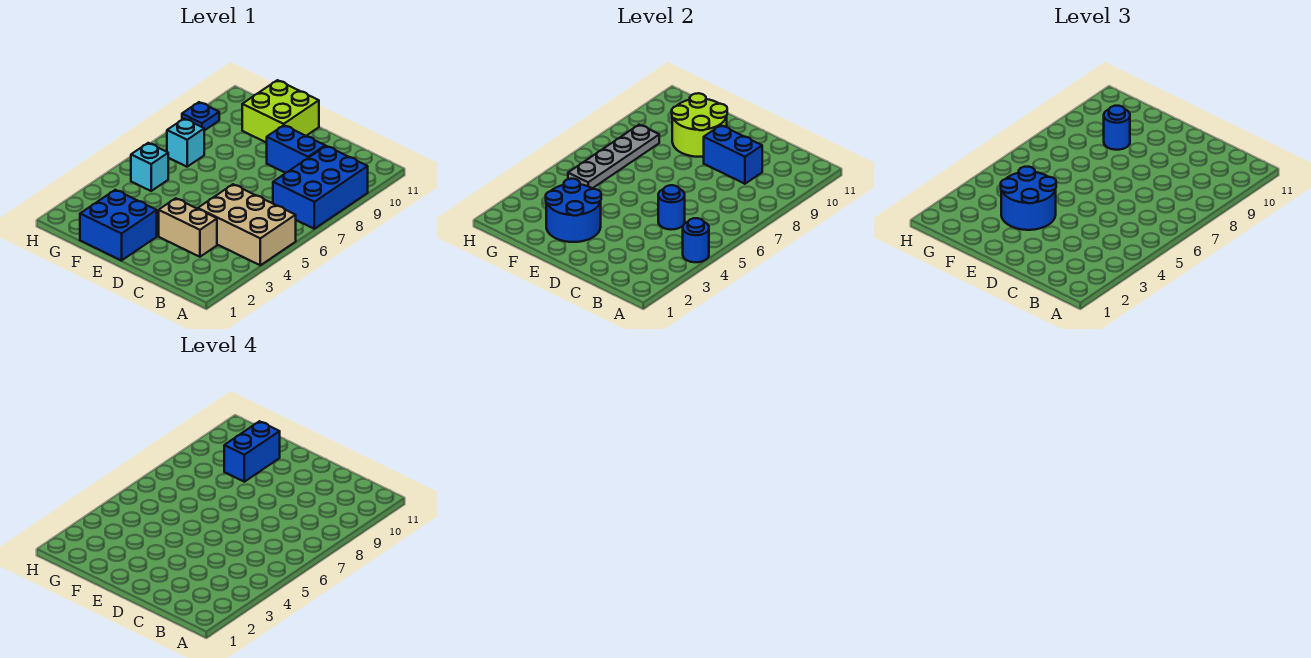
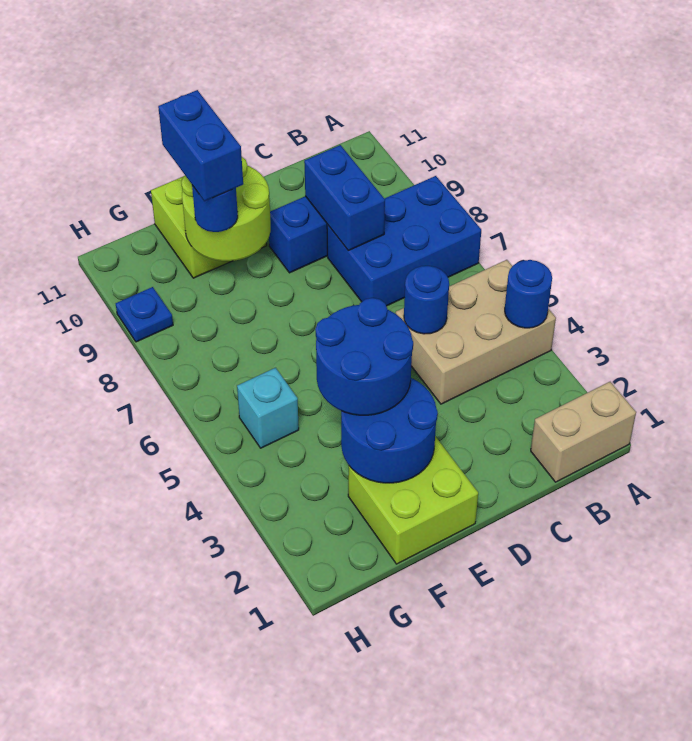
blue brick A7:B9 level 1 -> blue brick A7:C8 level 1
tan brick C3:D3 level 1 -> tan brick A1:B1 level 1
blue brick C9:D9 level 2 -> blue brick C8:C9 level 2
blue brick E1:F2 level 1 -> lime brick E1:F2 level 1
grey plate G5:G8 level 2 -> none
cyan brick G7 level 1 -> none

